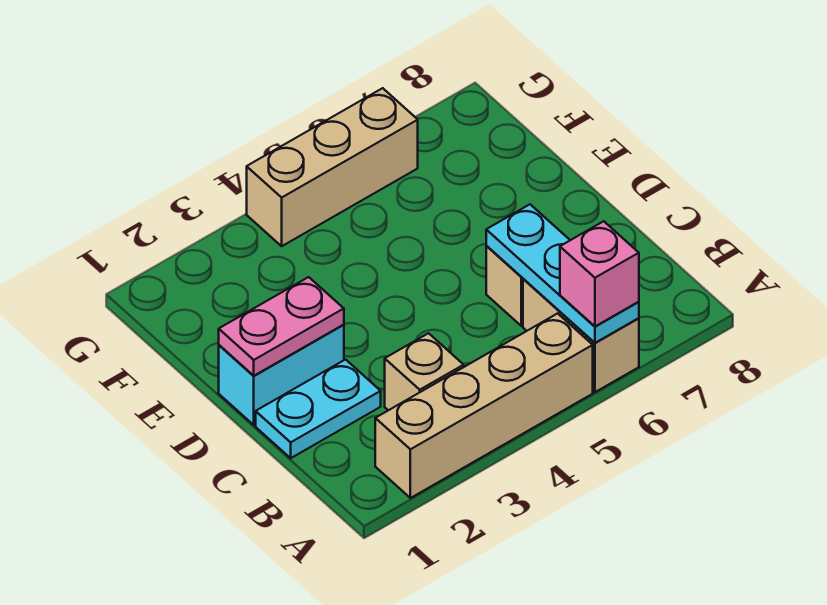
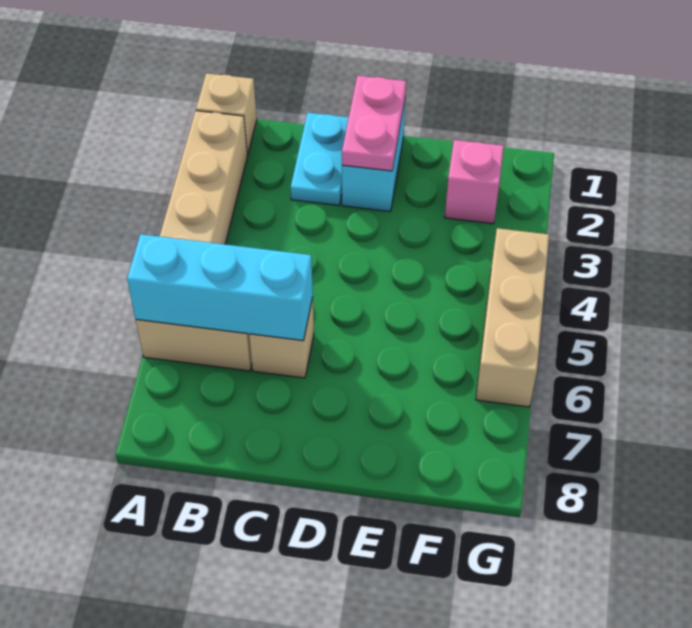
cyan plate A6:C6 level 2 -> cyan brick A6:C6 level 2
pink brick A6 level 3 -> pink brick F2 level 1
tan brick B3 level 1 -> tan brick A1 level 1

